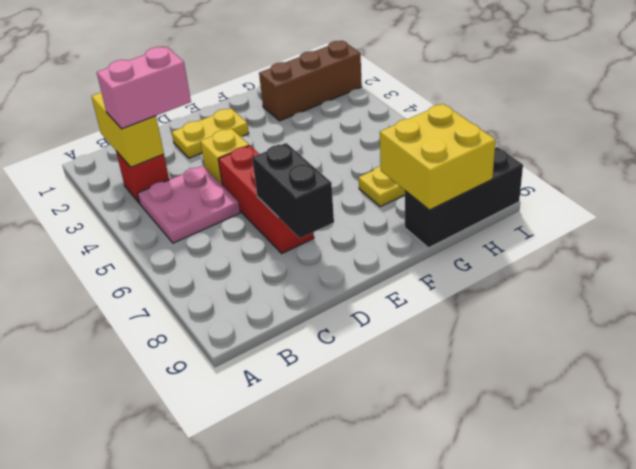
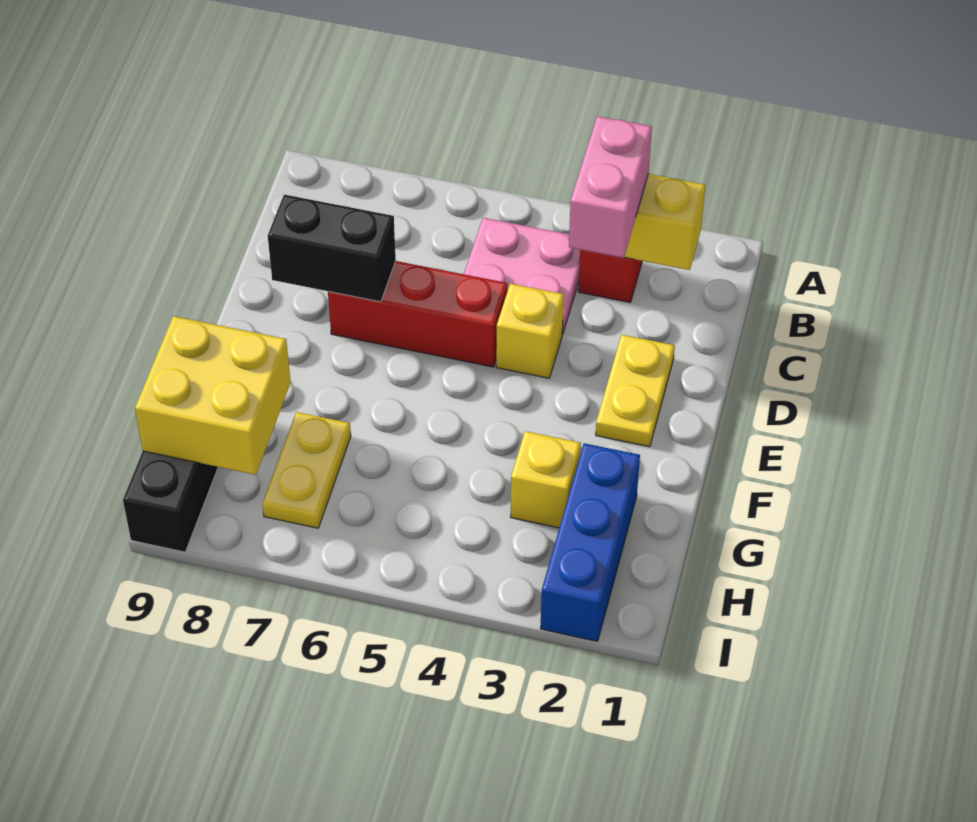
brown brick G2:I2 level 1 -> blue brick G2:I2 level 1
none -> yellow brick G3 level 1

